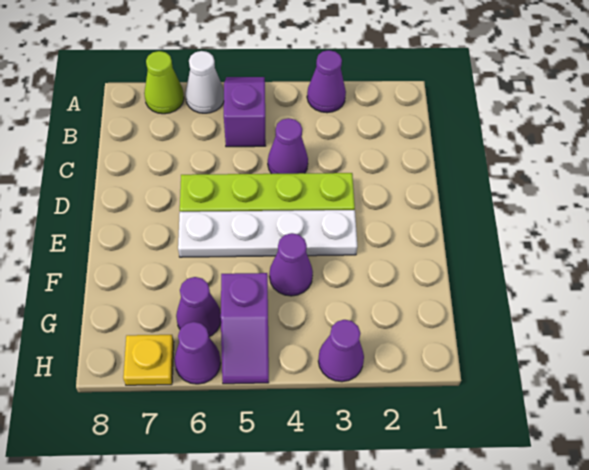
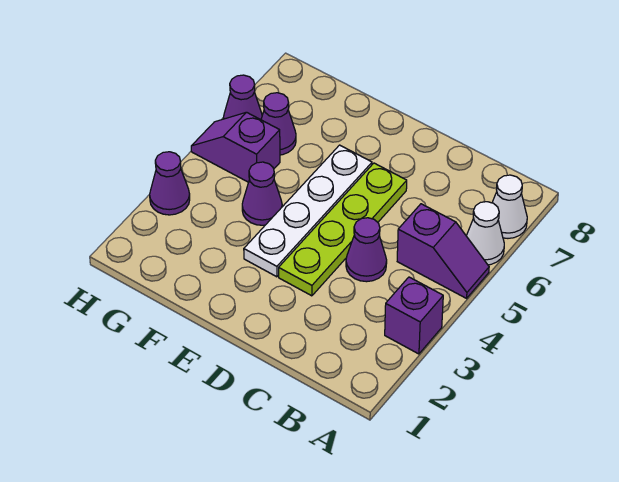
purple cone A3 level 1 -> purple brick A3 level 1
lime cone A7 level 1 -> white cone A7 level 1
yellow plate H7 level 1 -> none

